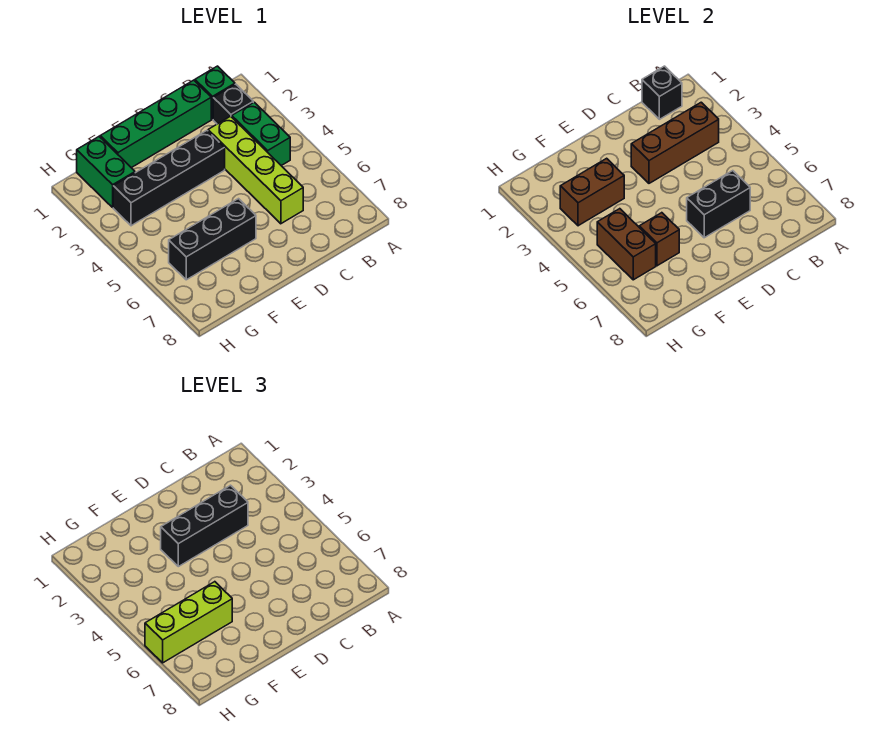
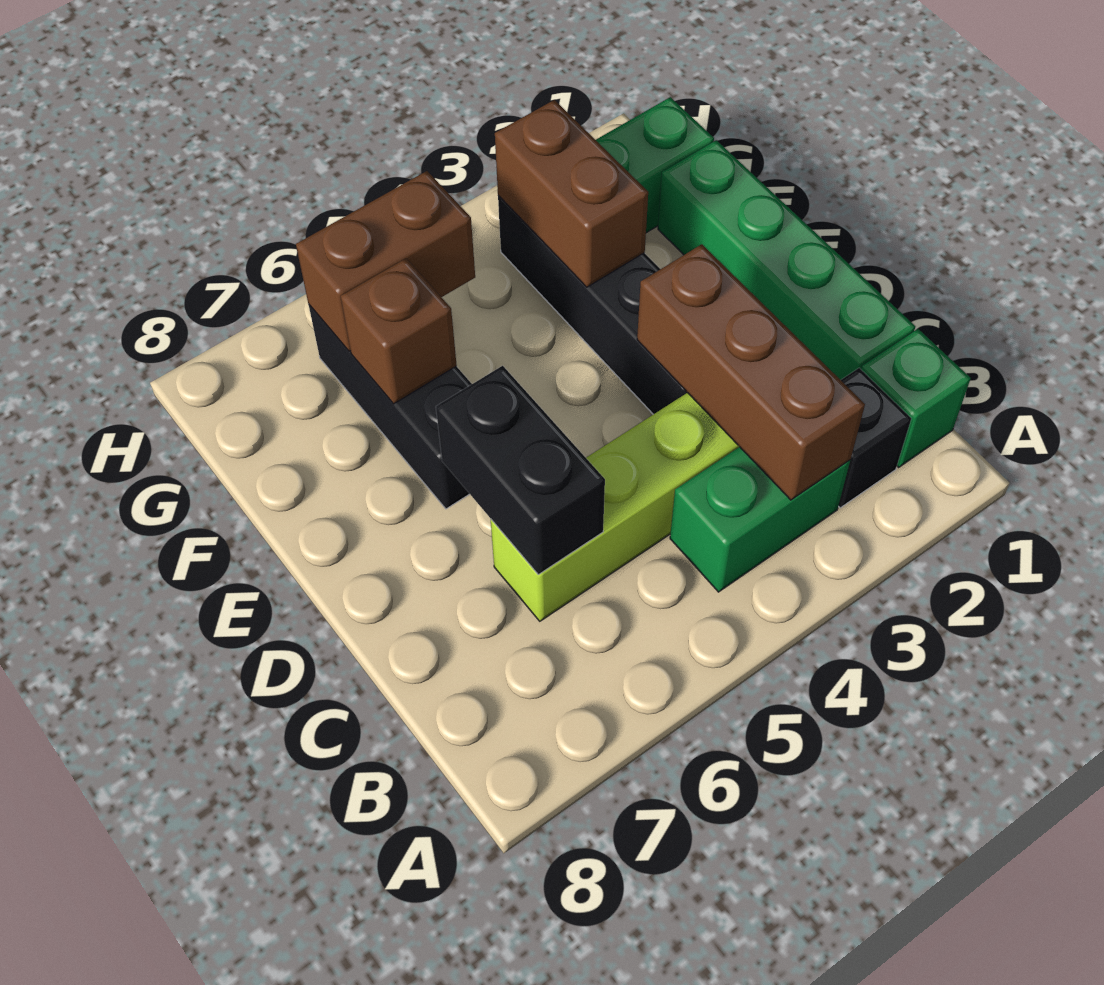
black brick B1 level 2 -> none
black brick C3:E3 level 3 -> none
lime brick F6:H6 level 3 -> none

